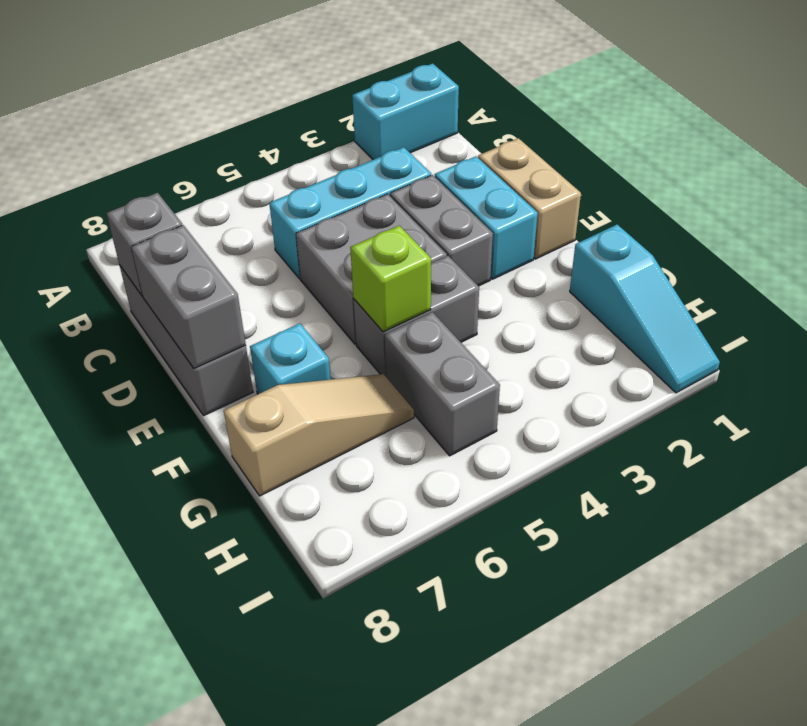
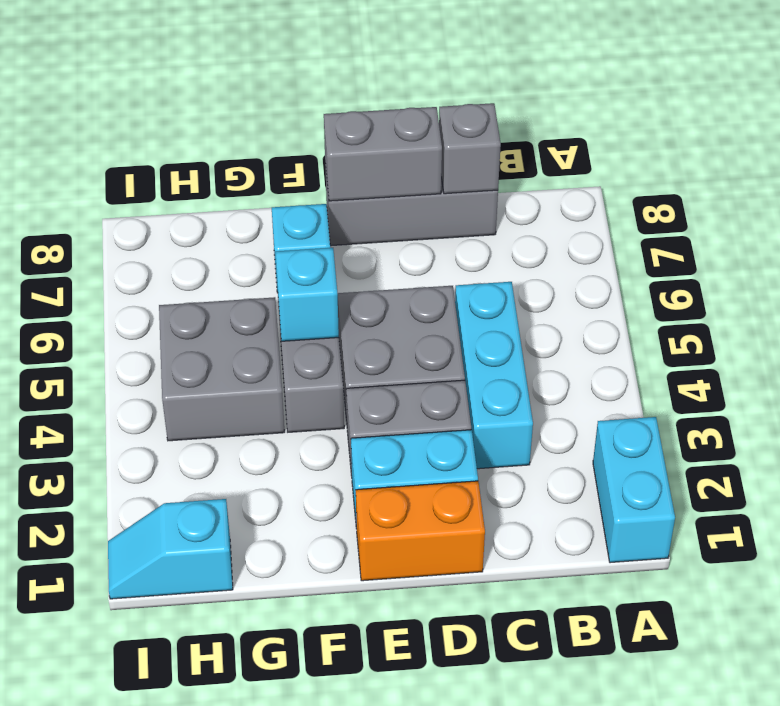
tan brick D1:E1 level 1 -> orange brick D1:E1 level 1
lime brick F5 level 2 -> cyan brick F5 level 2
cyan slope G1:I1 level 1 top G -> cyan slope H1:I1 level 1 top H
grey brick G5:H5 level 1 -> grey brick G4:H5 level 1
tan slope G6:G8 level 1 top 8 -> none

